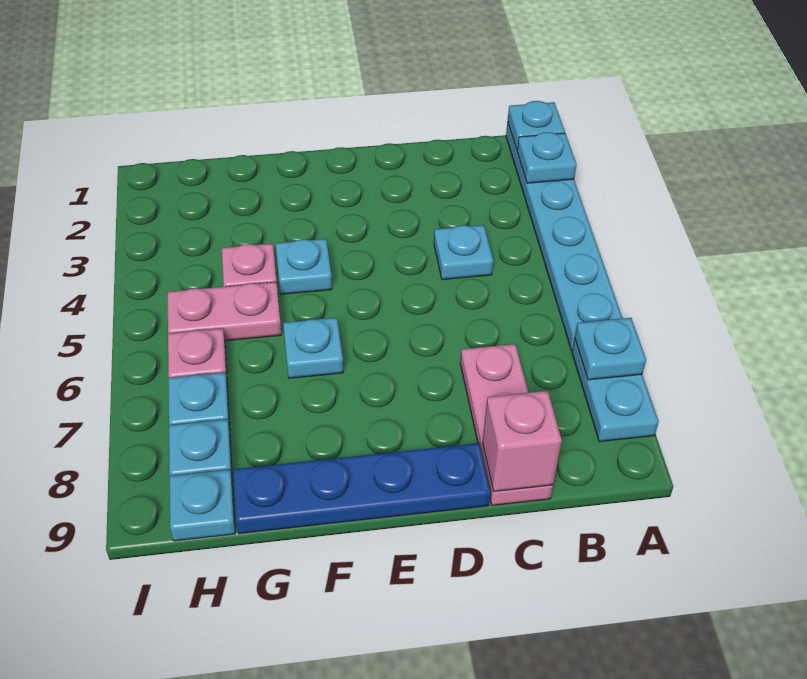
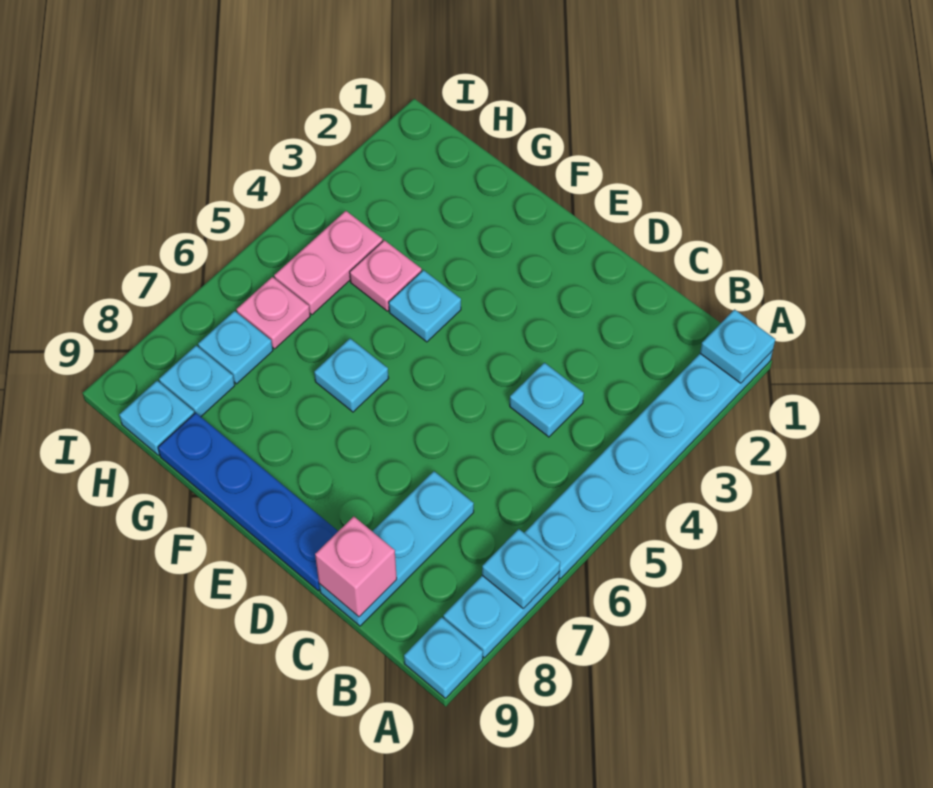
cyan plate A2 level 2 -> cyan plate A9 level 1
pink plate C7:C9 level 1 -> cyan plate C7:C9 level 1
pink plate G5:H5 level 1 -> pink plate H4:H5 level 1

